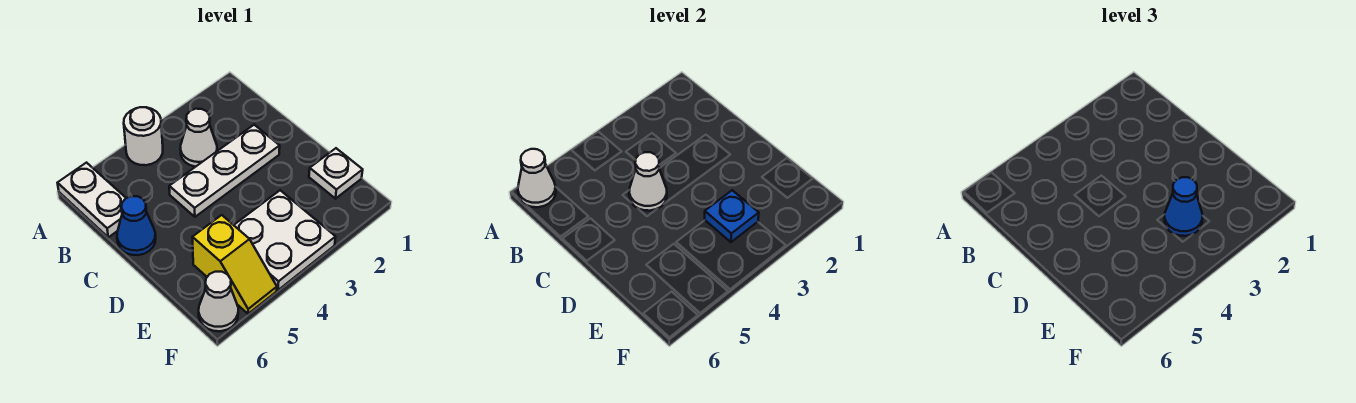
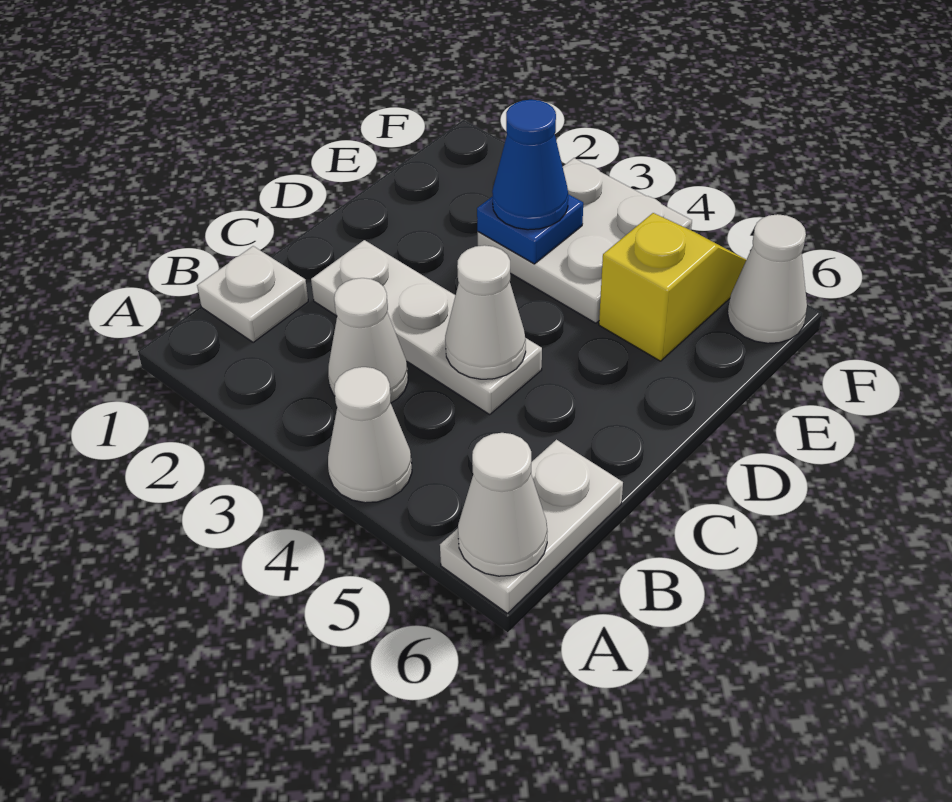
white round brick A4 level 1 -> white cone A4 level 1
blue cone C6 level 1 -> none
white plate E1 level 1 -> white plate B1 level 1

